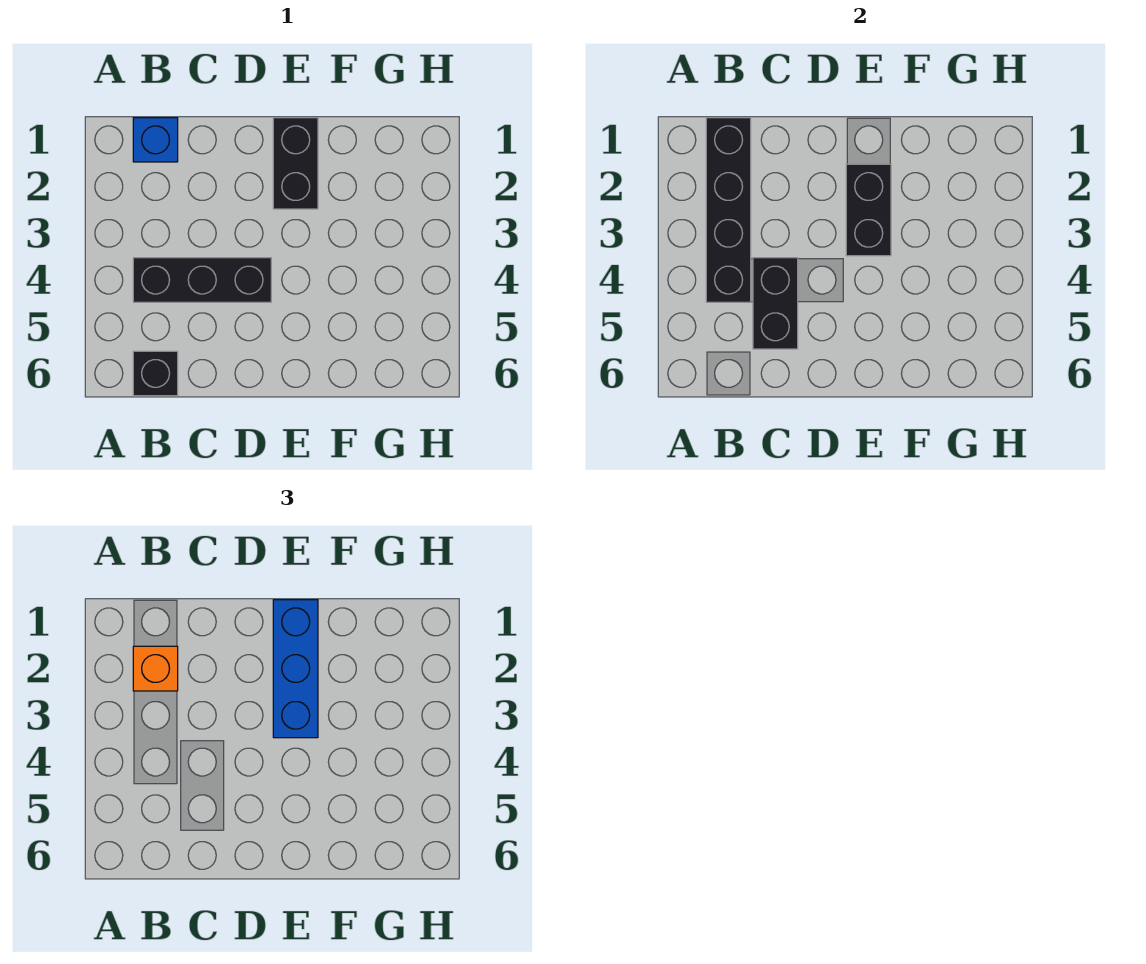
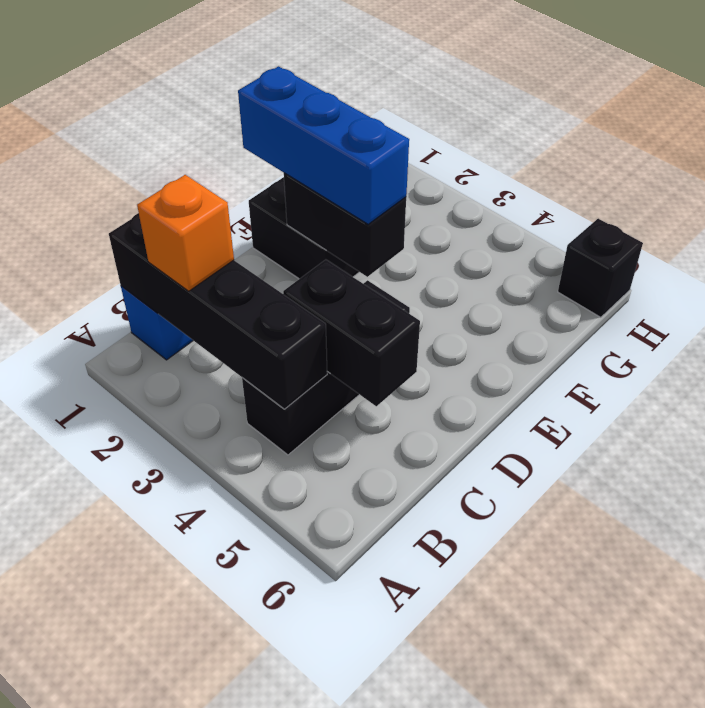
black brick B6 level 1 -> black brick H6 level 1

